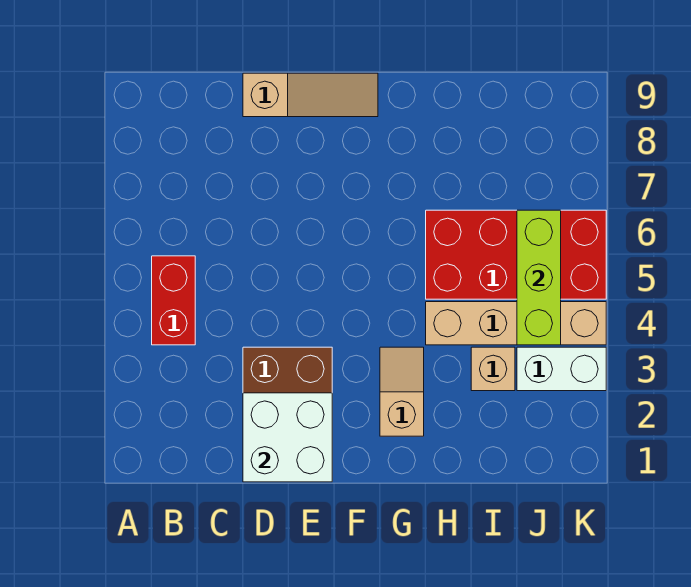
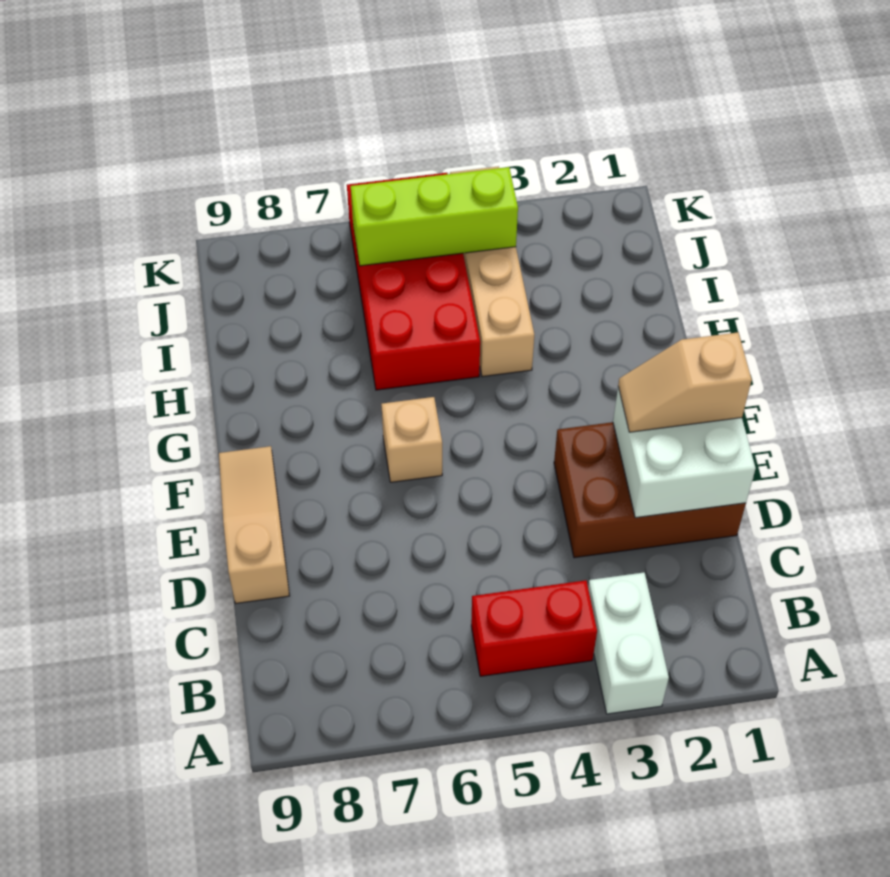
tan slope G2:G3 level 1 top 2 -> tan slope E1:E2 level 3 top 1
tan brick I3 level 1 -> tan brick F6 level 1
white brick J3:K3 level 1 -> white brick A3:B3 level 1

